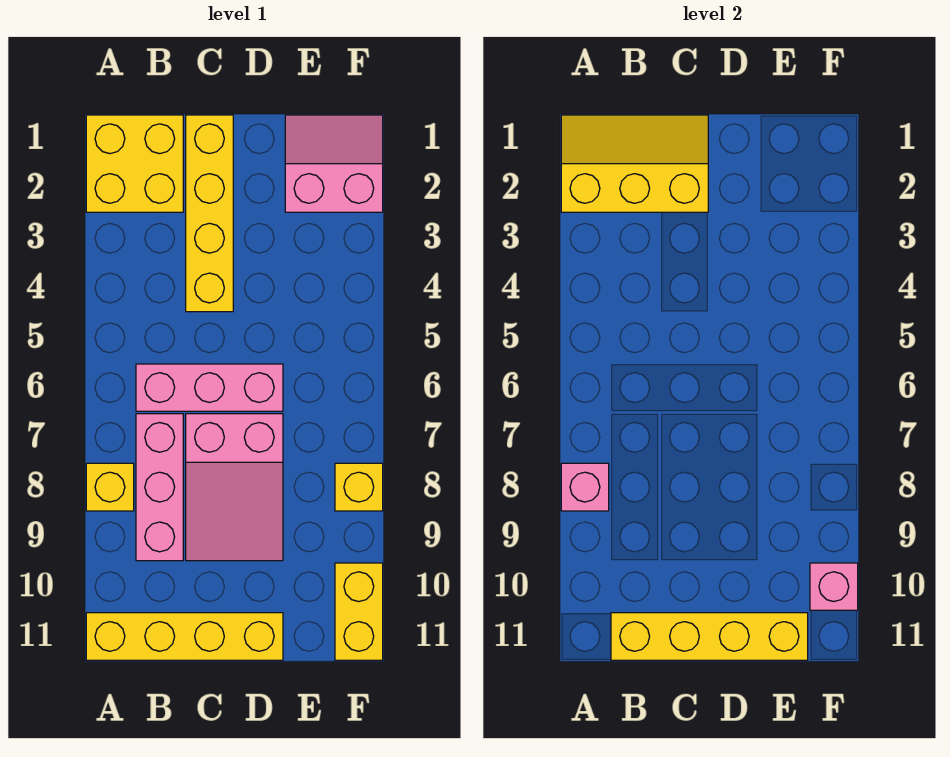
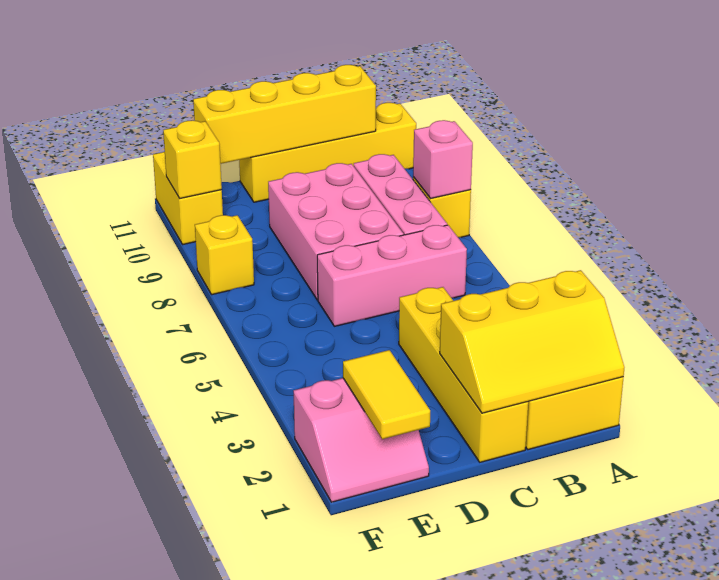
pink slope C7:D9 level 1 top 7 -> pink brick C7:D9 level 1
none -> yellow tile E1:E2 level 2
pink brick F10 level 2 -> yellow brick F10 level 2

